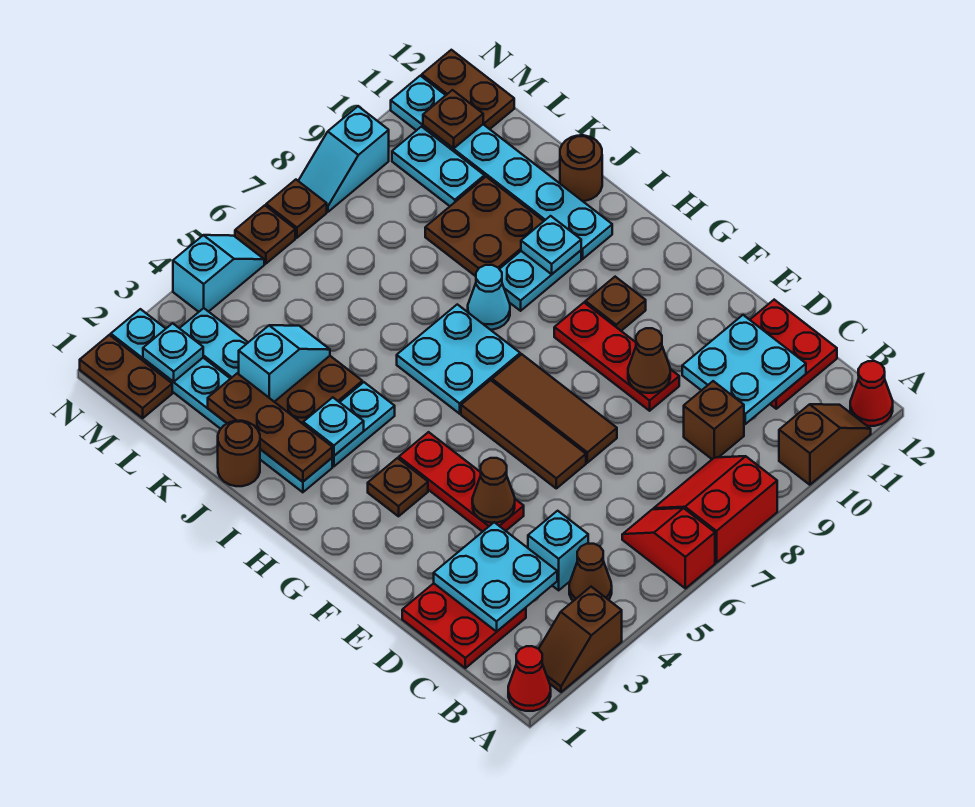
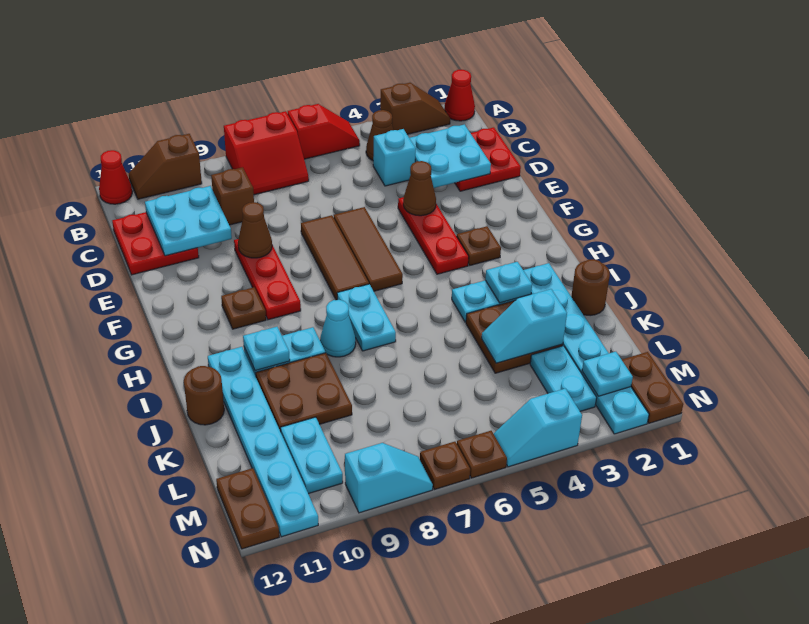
red slope A6:B6 level 1 top A -> red slope A5:A6 level 1 top 6
cyan plate H6:I7 level 1 -> cyan plate H7:I7 level 1
brown plate I2:K2 level 2 -> none
brown plate M11 level 2 -> none

